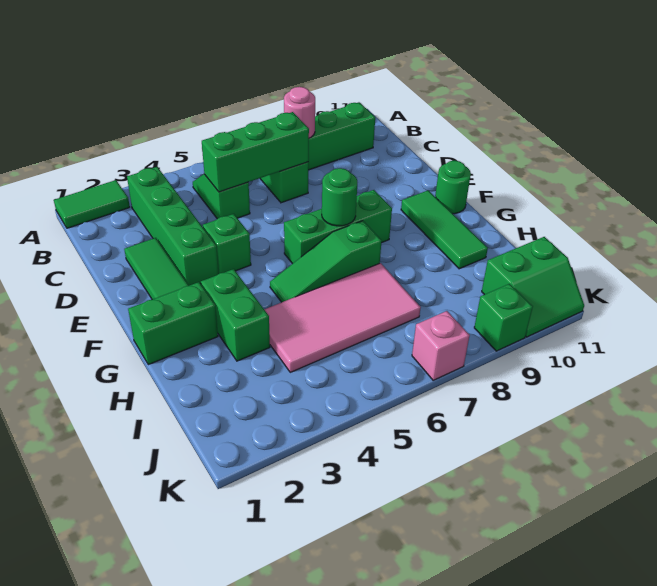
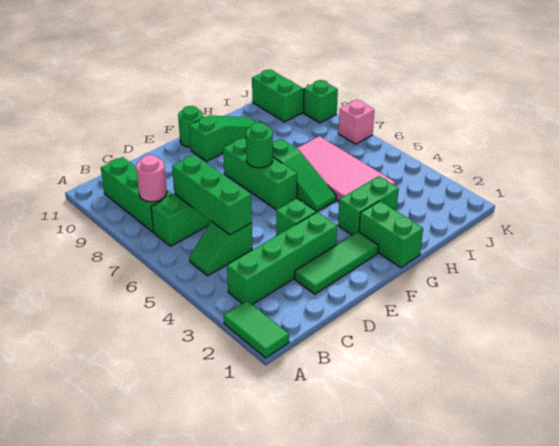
green tile F10:H10 level 1 -> green slope F10:H10 level 1 top F

